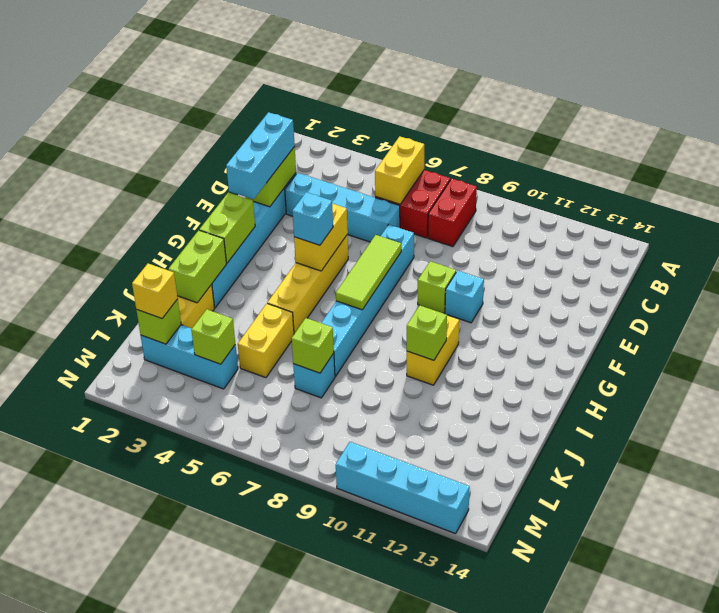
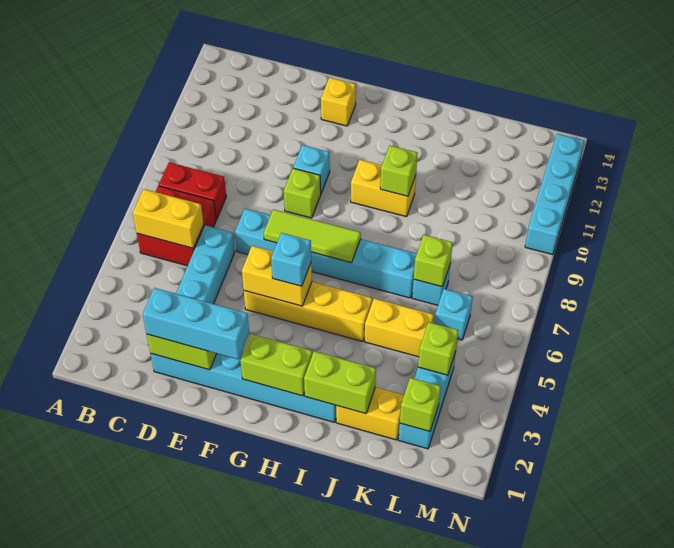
yellow brick L2 level 3 -> yellow brick F13 level 1
none -> cyan brick L6 level 1

